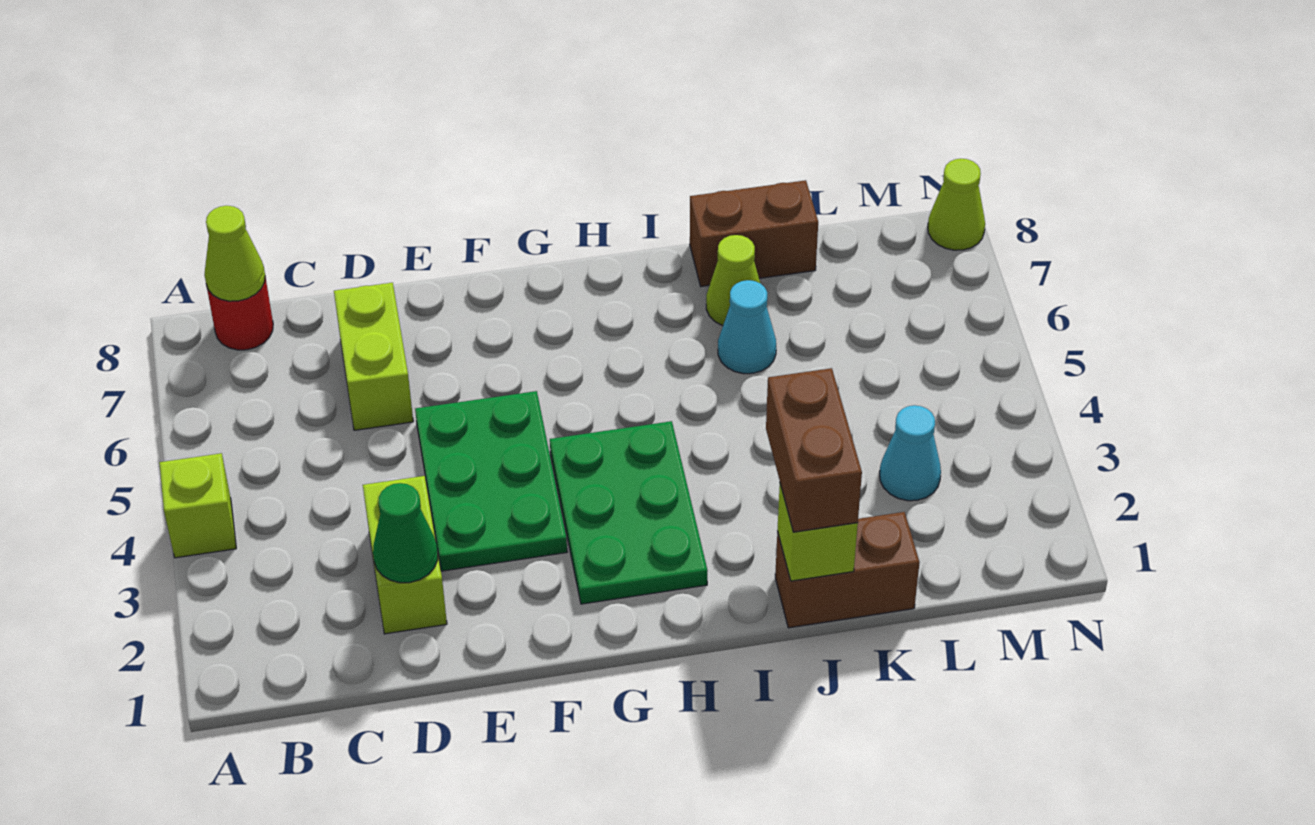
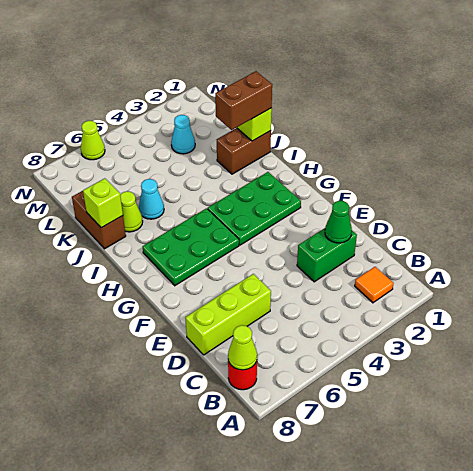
lime brick A4 level 1 -> lime brick J8 level 2
none -> orange tile B2 level 1
lime brick D2:D3 level 1 -> green brick D2:D3 level 1
lime brick D6:D7 level 1 -> lime brick D6:D8 level 1
green plate E3:F5 level 1 -> green plate G5:H7 level 1
brown brick J1:K1 level 1 -> brown brick J1:J2 level 1
lime cone N8 level 1 -> lime cone N6 level 1

